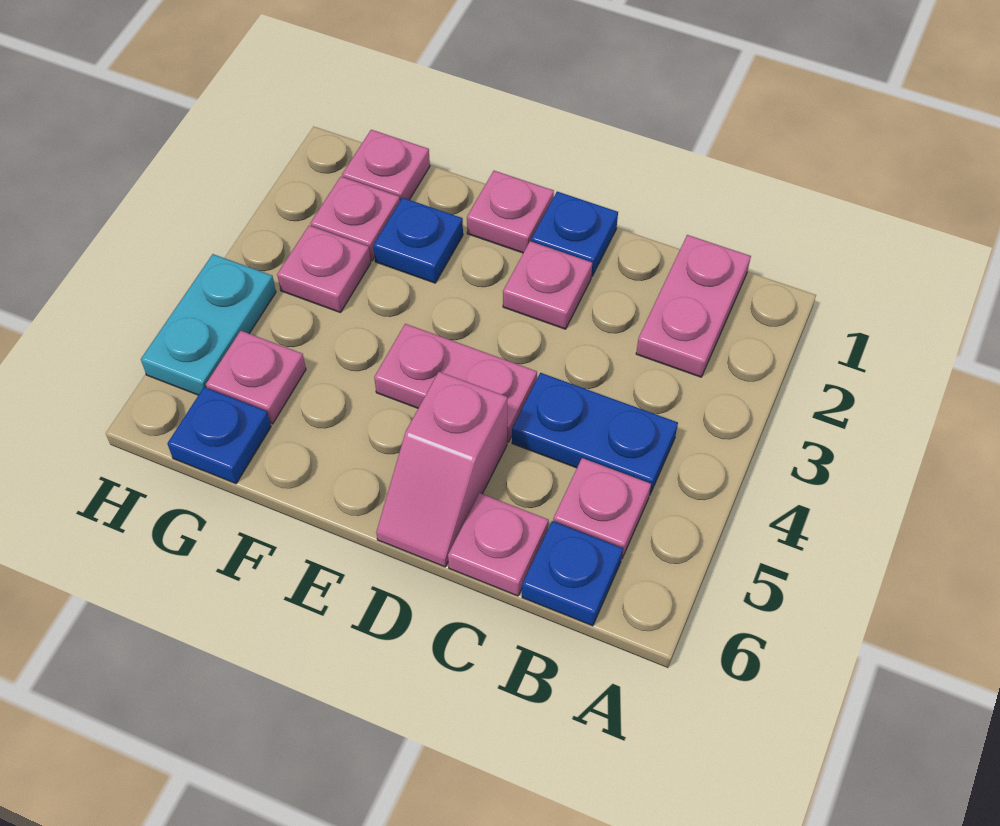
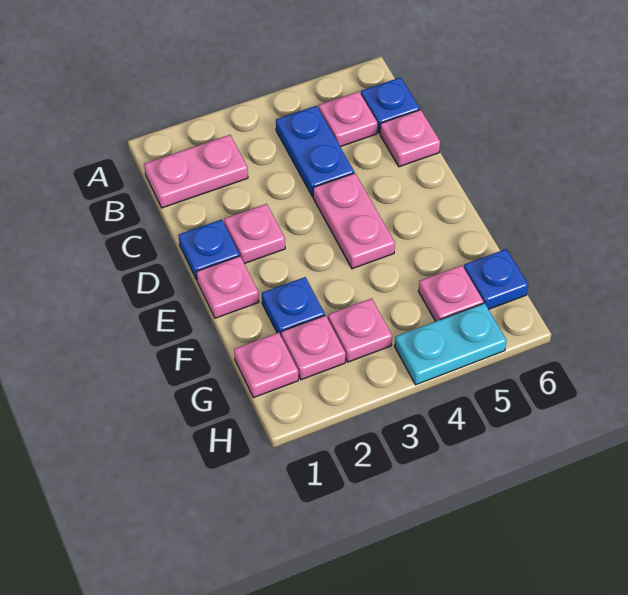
pink slope D5:D6 level 1 top 5 -> none

